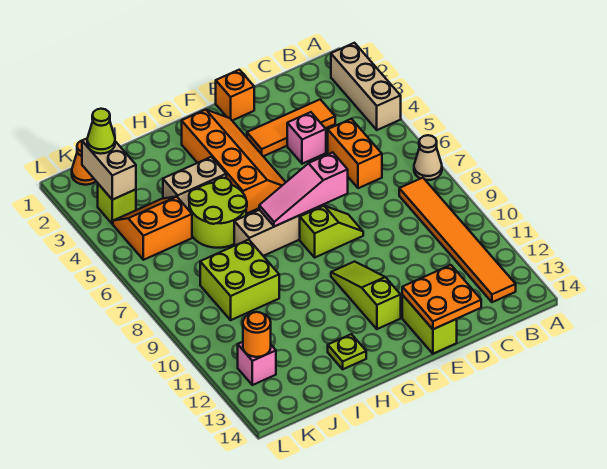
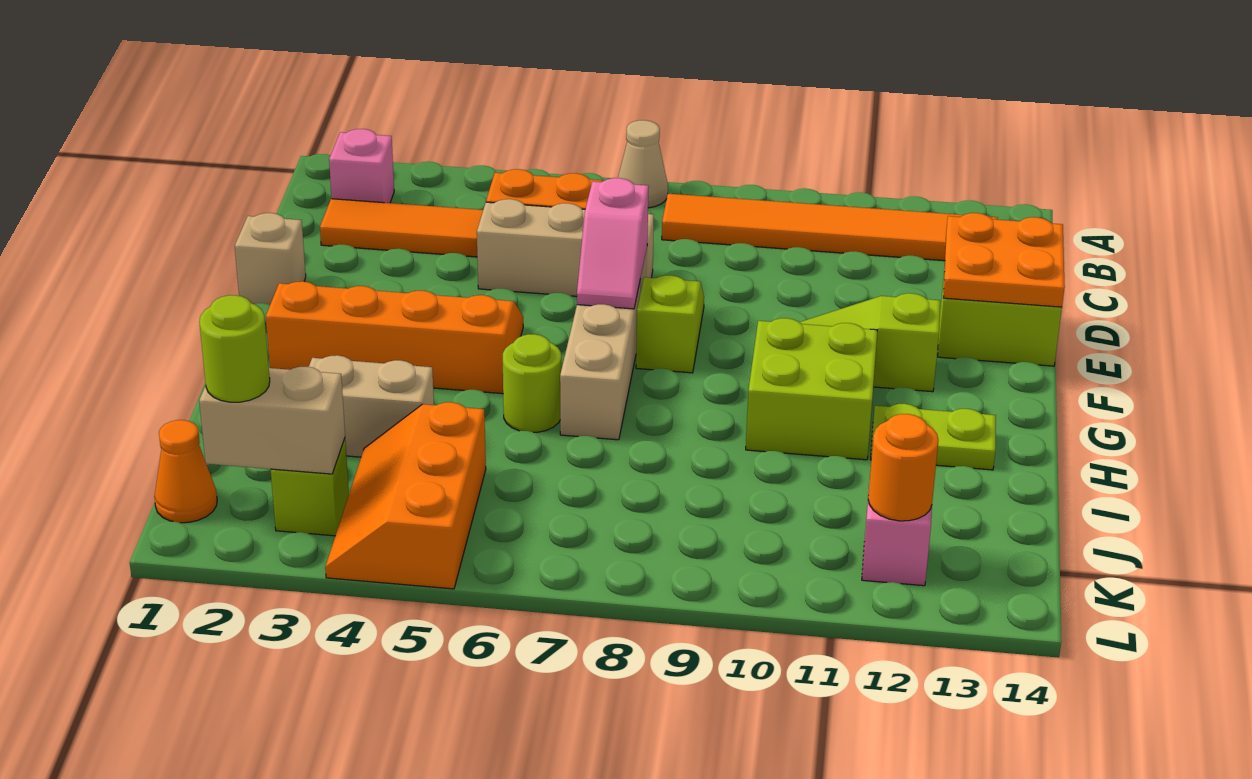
tan brick A2:A4 level 1 -> tan brick D5:D7 level 1
orange tile C3:E3 level 1 -> orange tile C2:C4 level 1
pink brick D4 level 1 -> pink brick B2 level 1
orange brick E1 level 1 -> tan brick E1 level 1
pink slope E7:G7 level 2 top E -> pink slope E7:F7 level 2 top E
tan brick H4:I4 level 1 -> tan brick I3:I4 level 1
lime round brick H5:I6 level 1 -> lime round brick H6 level 1
lime plate H13 level 1 -> lime plate H12:H13 level 1
lime brick I8:J9 level 1 -> lime brick G10:H11 level 1
orange slope J4:K5 level 1 top 5 -> orange slope J4:L5 level 1 top 5
lime cone K2 level 3 -> lime round brick K2 level 3

